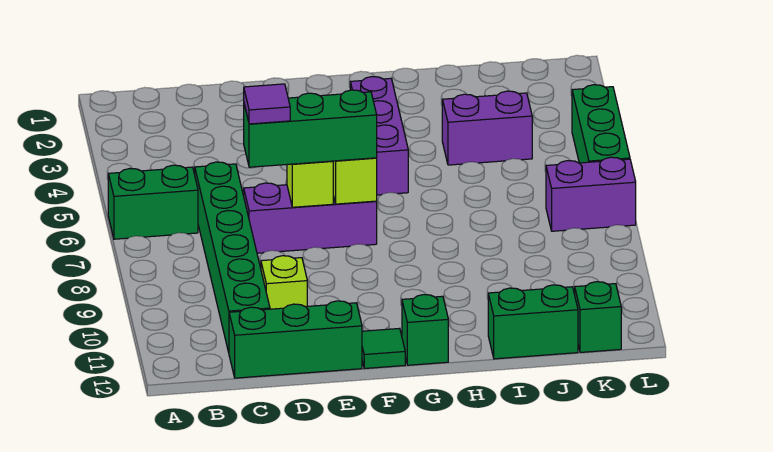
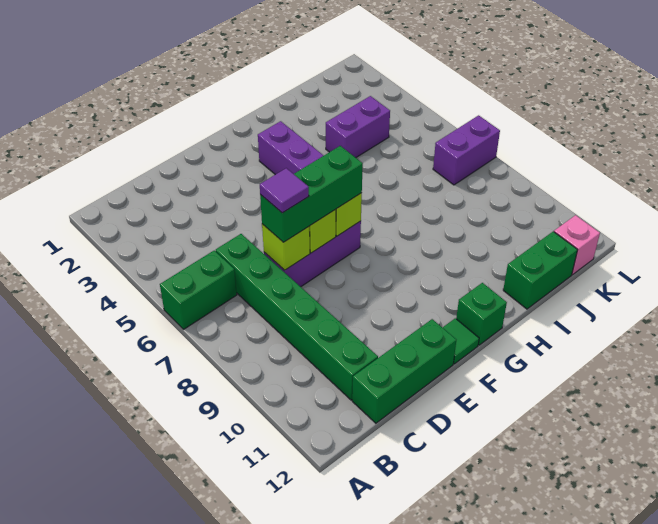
lime brick D10 level 1 -> lime brick D7 level 2
green brick K12 level 1 -> pink brick K12 level 1
green brick L4:L6 level 1 -> none

